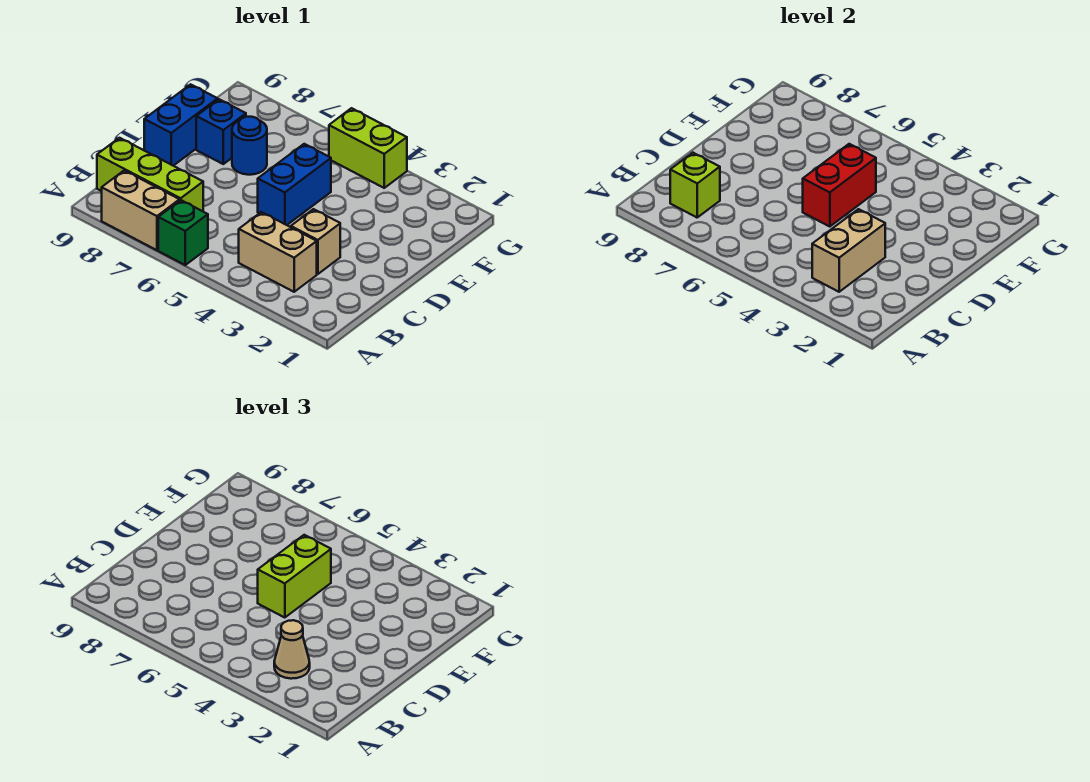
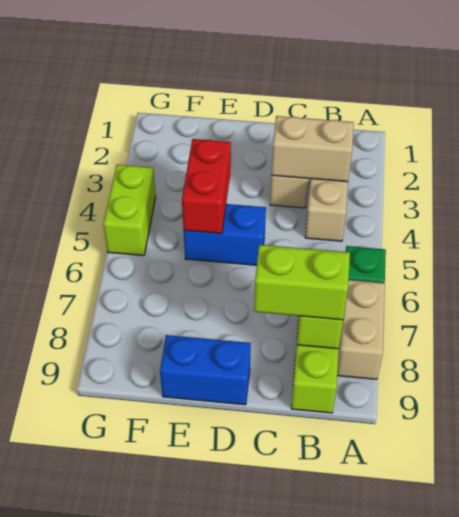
tan cone B3 level 3 -> none
red brick D5:E5 level 2 -> red brick E4:E5 level 2
lime brick D5:E5 level 3 -> lime brick B8:C8 level 3
blue round brick E7 level 1 -> none
blue brick E8 level 1 -> none

